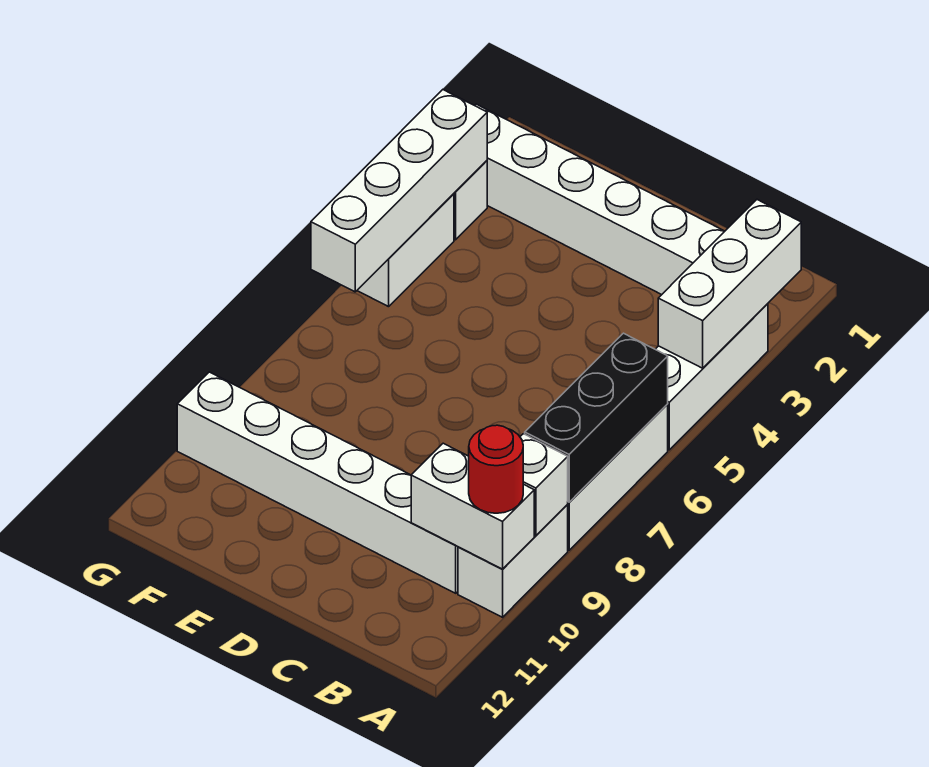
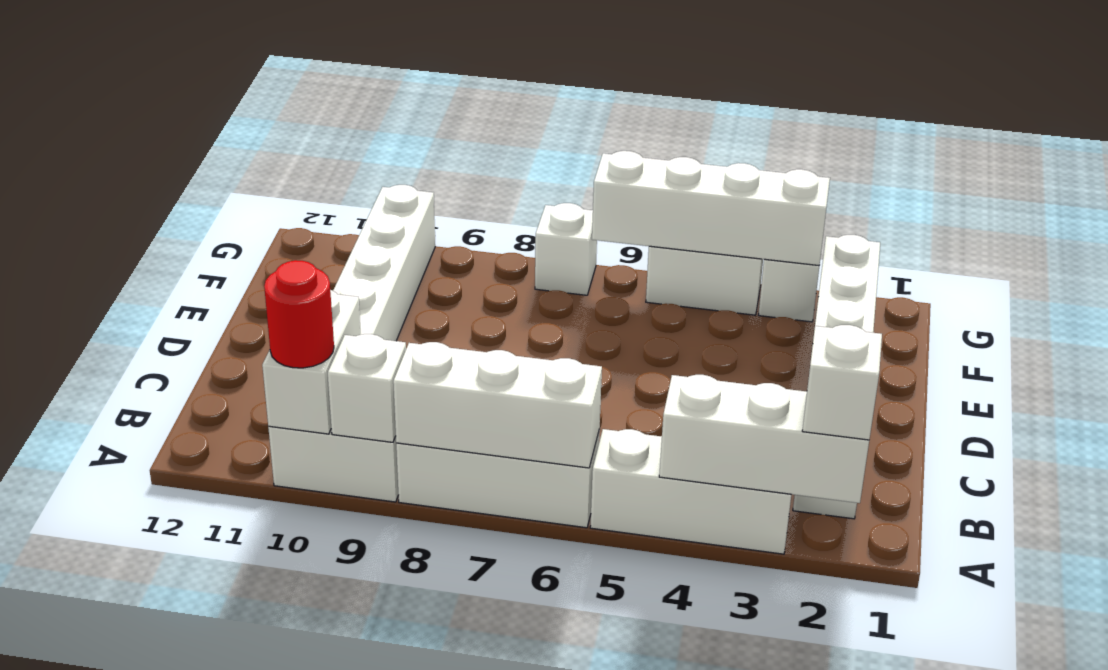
none -> white brick A2 level 3
black brick A6:A8 level 2 -> white brick A6:A8 level 2
none -> white brick G7 level 1

